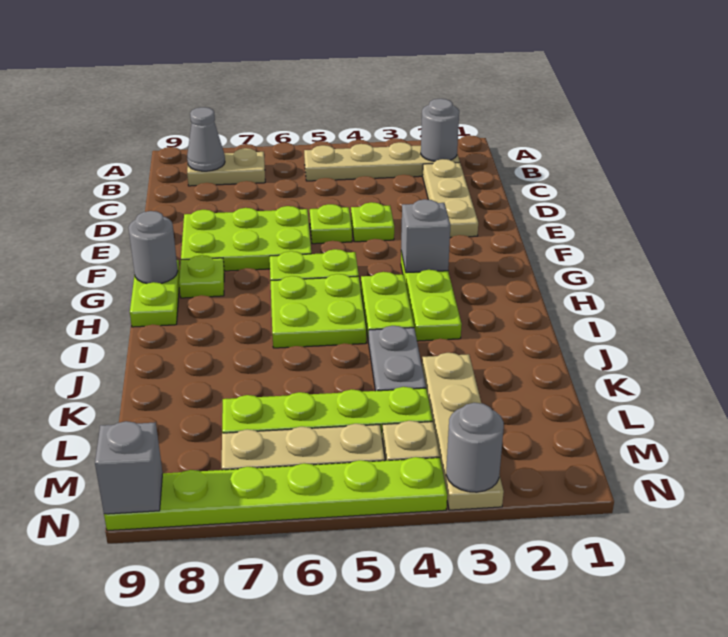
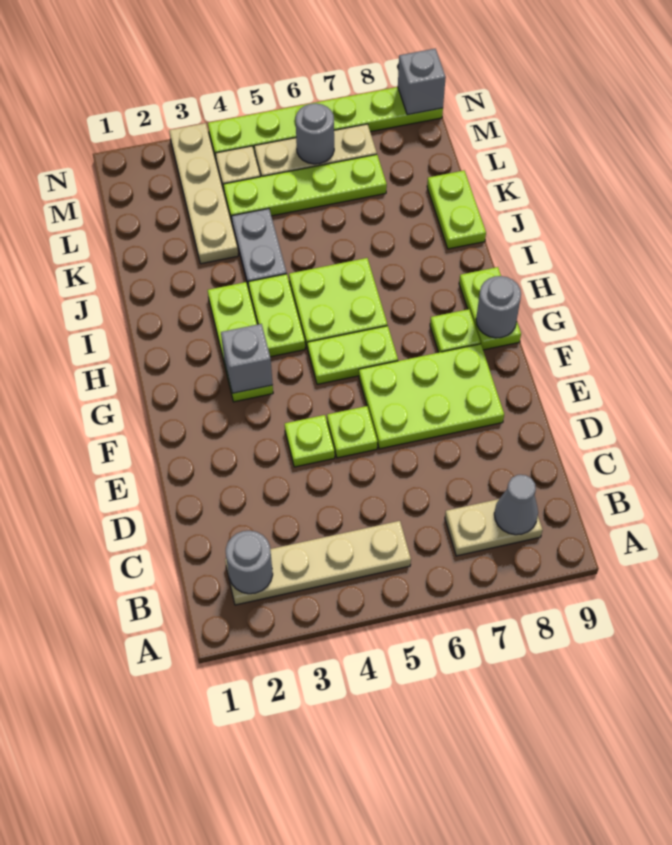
tan plate C2:E2 level 1 -> none
none -> lime plate J9:K9 level 1
grey round brick N3 level 2 -> grey round brick M6 level 2

